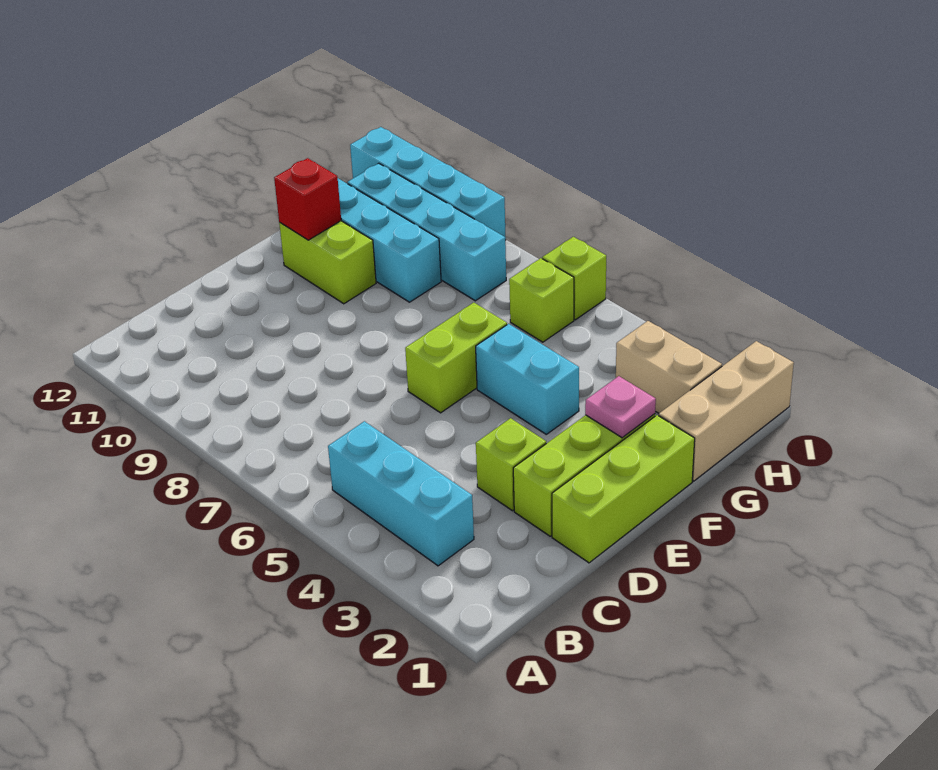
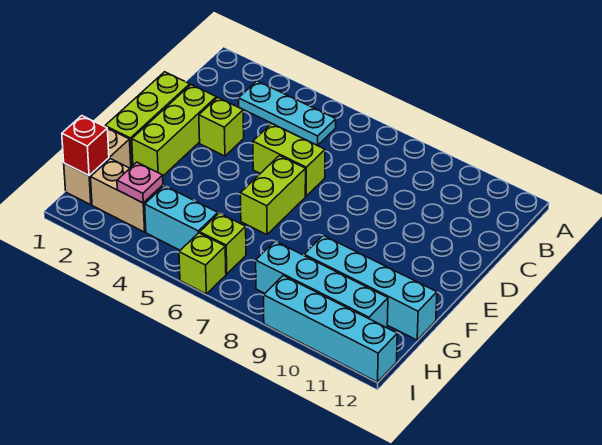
cyan brick B3:B5 level 1 -> cyan plate B3:B5 level 1
pink plate F2 level 2 -> pink plate H3 level 2
cyan brick F4:F5 level 1 -> cyan brick H4:H5 level 1
lime brick F10:F11 level 1 -> lime brick D5:D6 level 1
red brick F11 level 2 -> red brick H1 level 2
tan brick G1:I1 level 1 -> tan brick G1:H1 level 1

